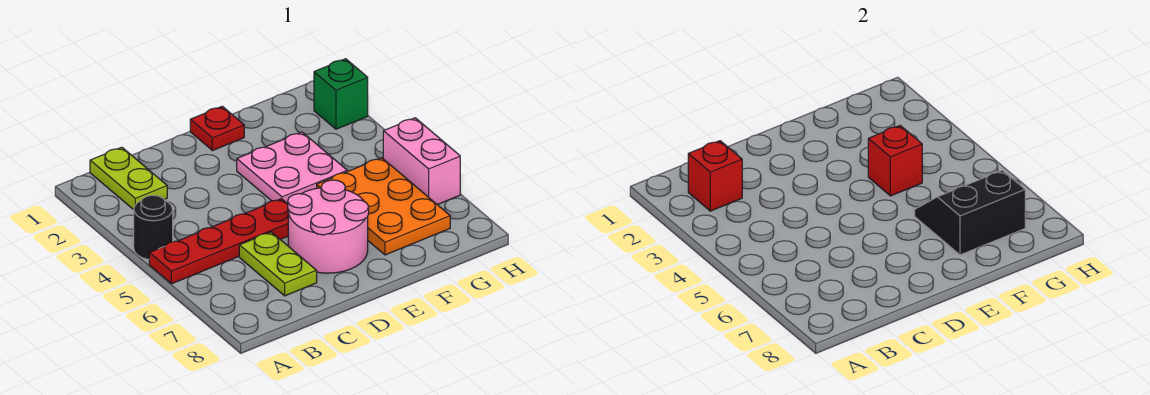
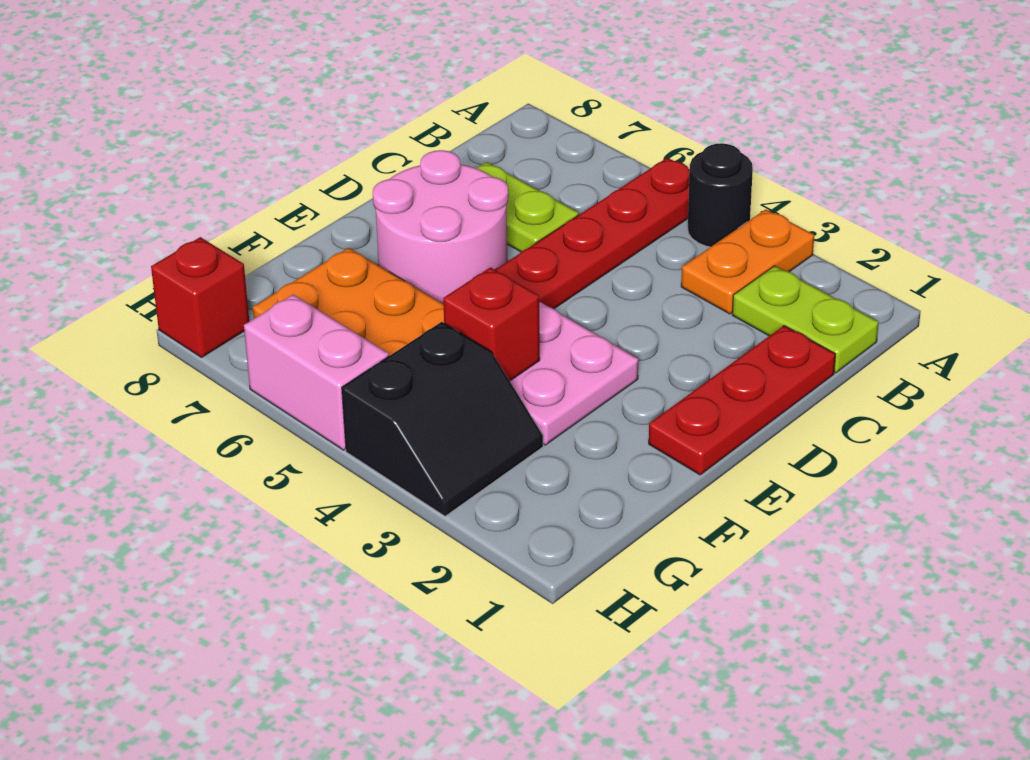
none -> orange plate A3:B3 level 1
red brick B2 level 2 -> red brick H8 level 1
red plate E1 level 1 -> red plate C1:E1 level 1
black slope F6:G7 level 2 top 7 -> black slope G3:H4 level 1 top 4
green brick H2 level 1 -> none

